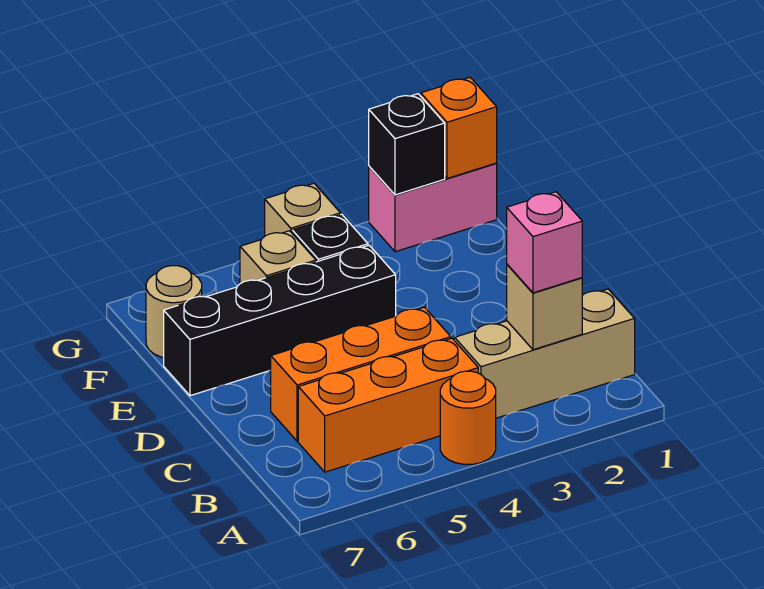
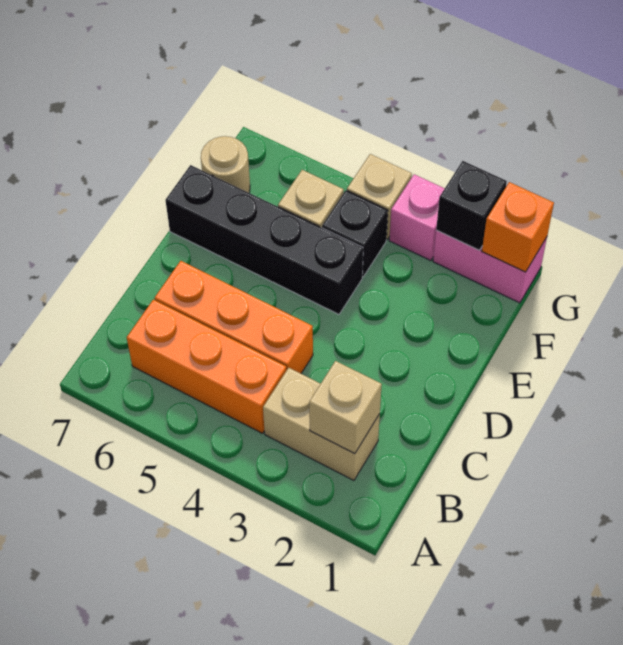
orange round brick A4 level 1 -> none
tan brick B1:B3 level 1 -> tan brick B2:B3 level 1
pink brick B2 level 3 -> pink brick G3 level 1

